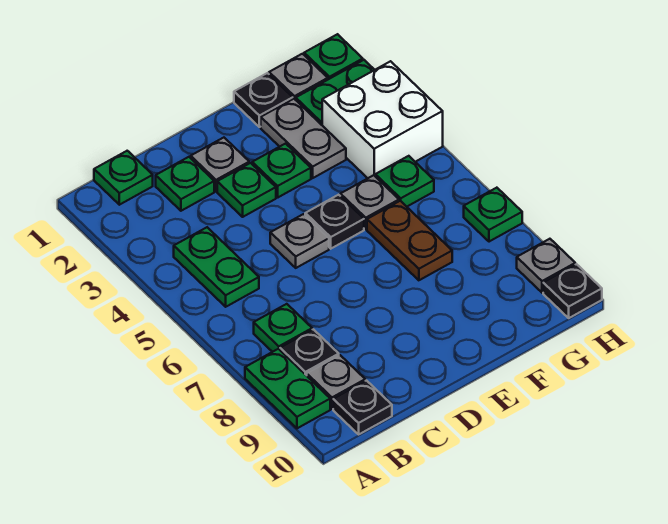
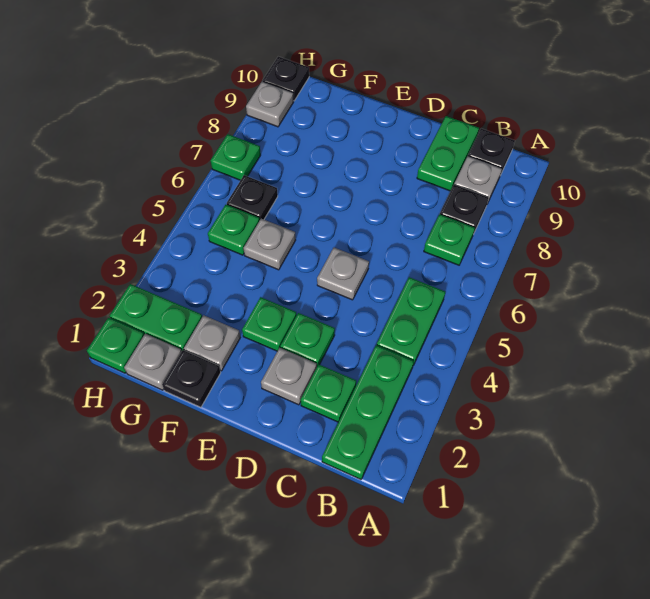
green plate A8:A9 level 1 -> green plate C9:C10 level 1
green plate B1 level 1 -> green plate B1:B3 level 1
black plate E5 level 1 -> black plate G6 level 1
grey plate F2:F3 level 1 -> grey plate F2 level 1
brown plate F6:F7 level 1 -> none
white brick G3:H4 level 1 -> none

